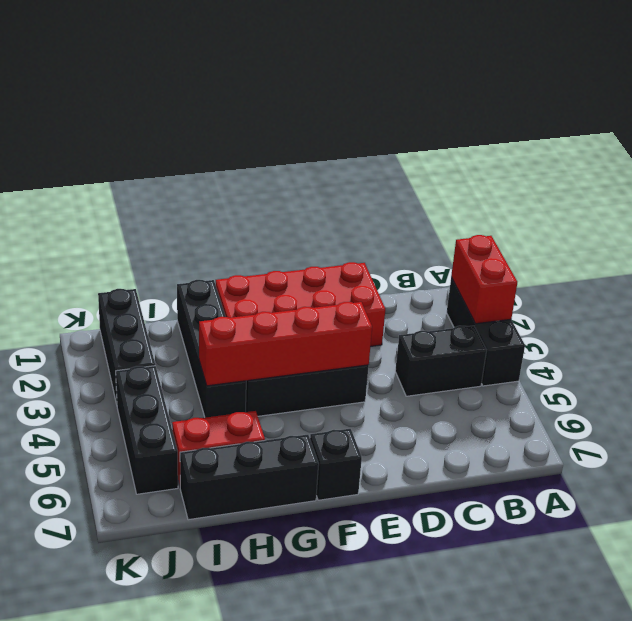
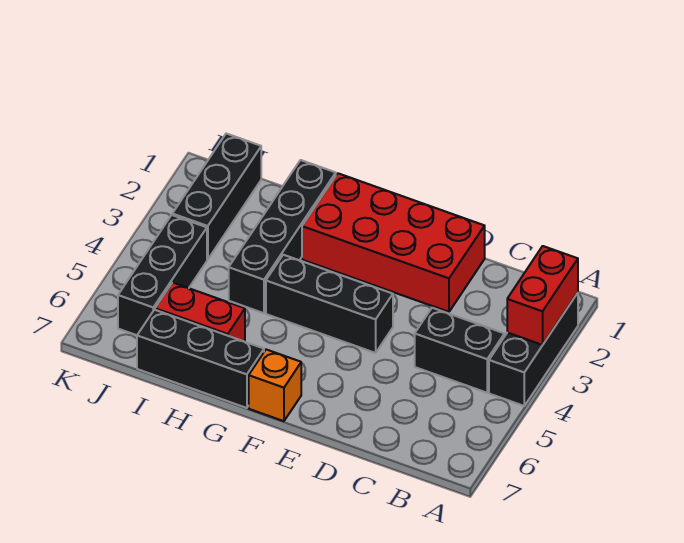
red brick E4:H4 level 2 -> none
black brick F7 level 1 -> orange brick F7 level 1

